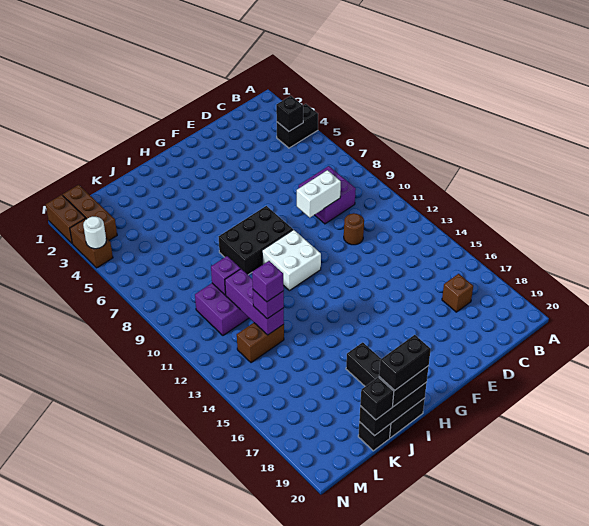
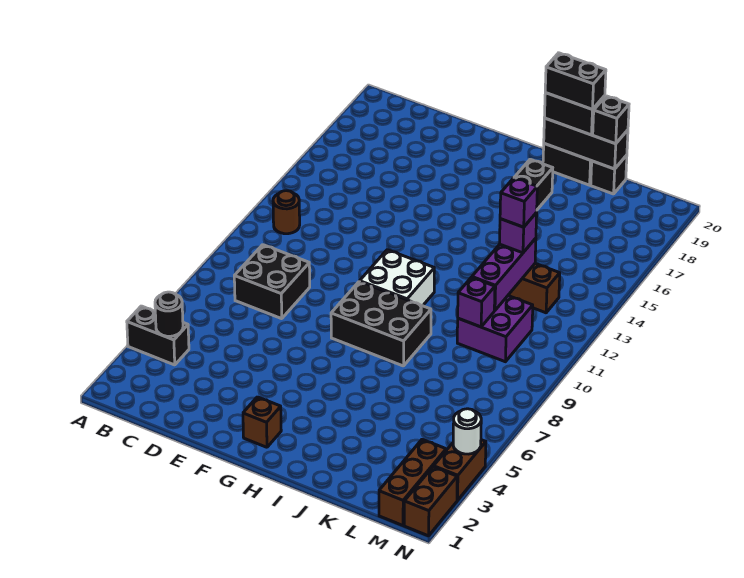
black brick B4 level 2 -> black round brick B4 level 2
purple brick C8:D9 level 1 -> black brick C8:D9 level 1
brown brick C17 level 1 -> brown brick G2 level 1
white brick D9:E9 level 2 -> none
brown round brick D11 level 1 -> brown round brick B12 level 1

